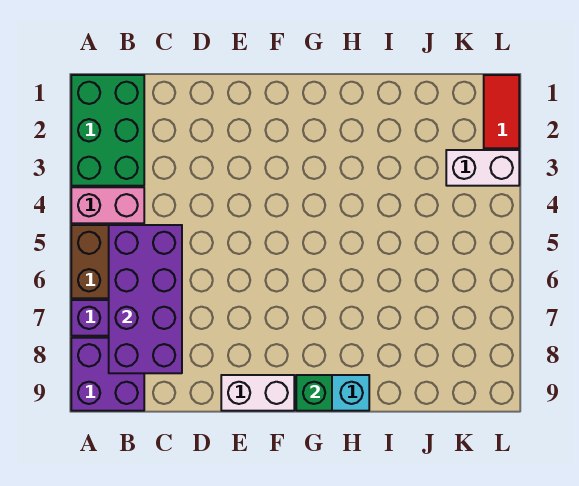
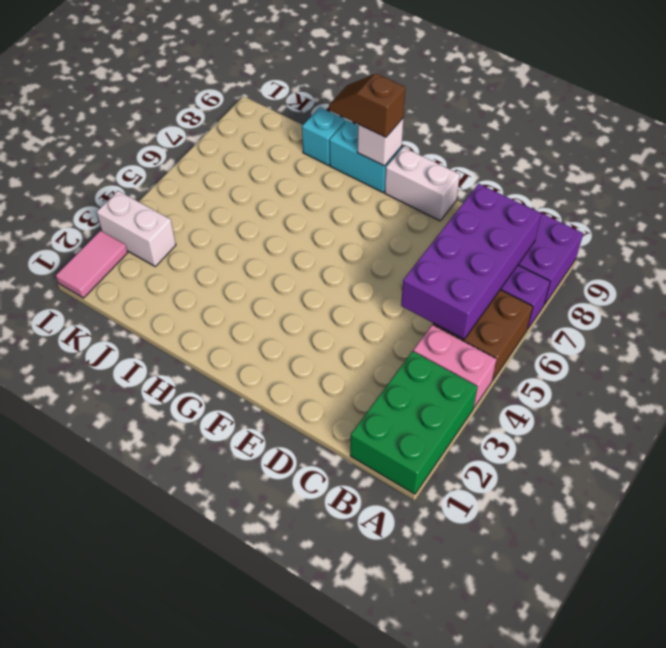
green brick G9 level 2 -> white brick G9 level 2
none -> brown slope G9:H9 level 3 top G
none -> cyan brick I9 level 1
red tile L1:L2 level 1 -> pink tile L1:L2 level 1

